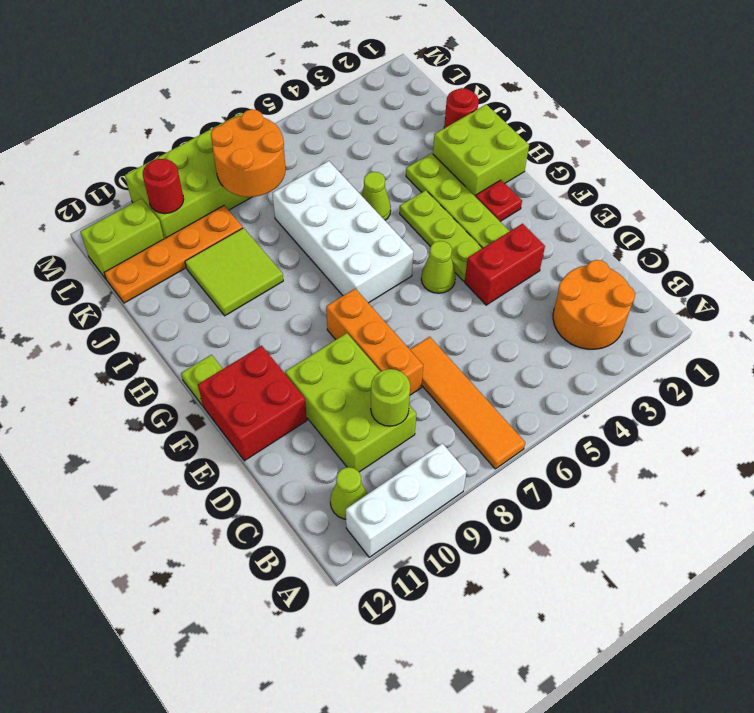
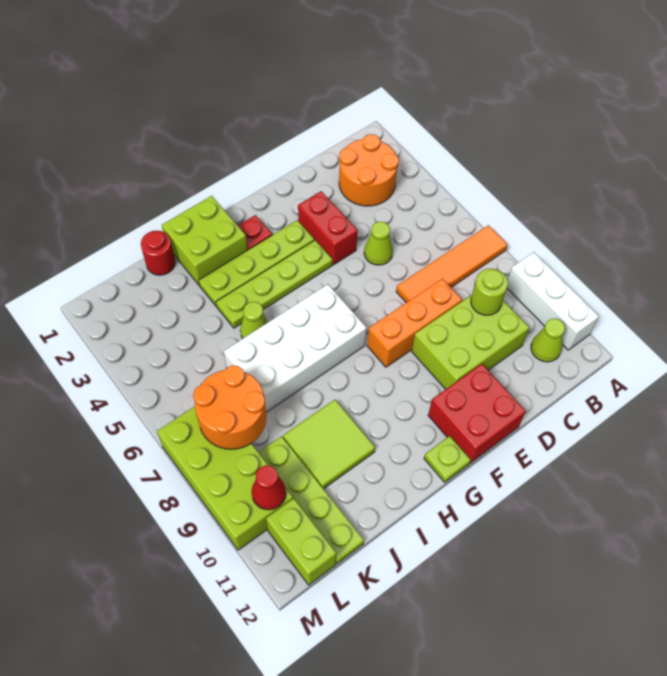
lime plate F4:H4 level 1 -> lime plate F4:I4 level 1
lime cone F5 level 1 -> lime cone D5 level 1
orange plate K9:K12 level 1 -> lime plate K9:K12 level 1
red round brick L10 level 2 -> red cone L10 level 2

